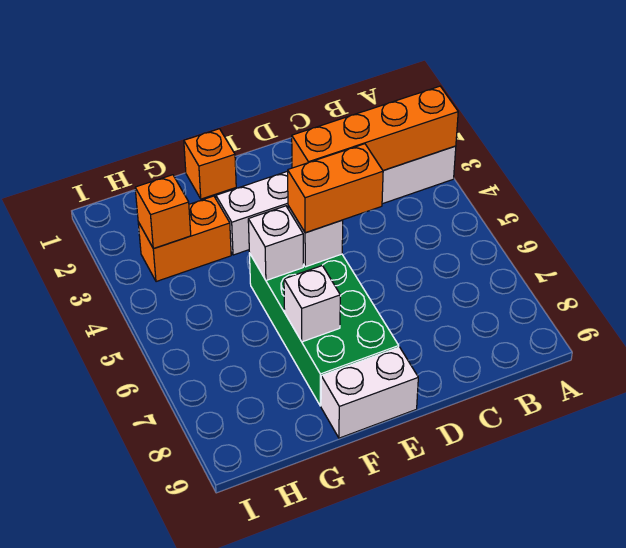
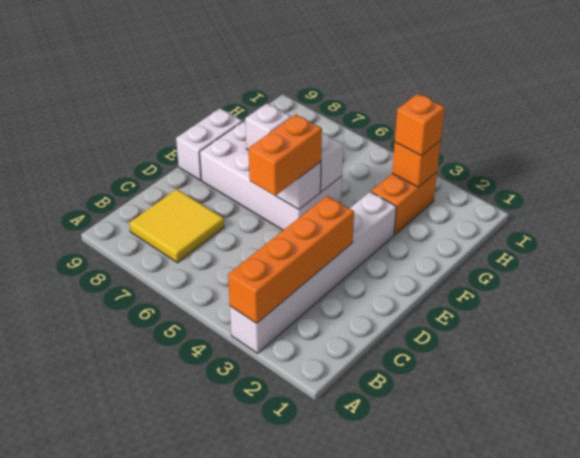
none -> yellow tile B7:C8 level 1
green brick E5:F8 level 1 -> white brick E5:F8 level 1
orange brick F1 level 1 -> orange brick H3 level 3

